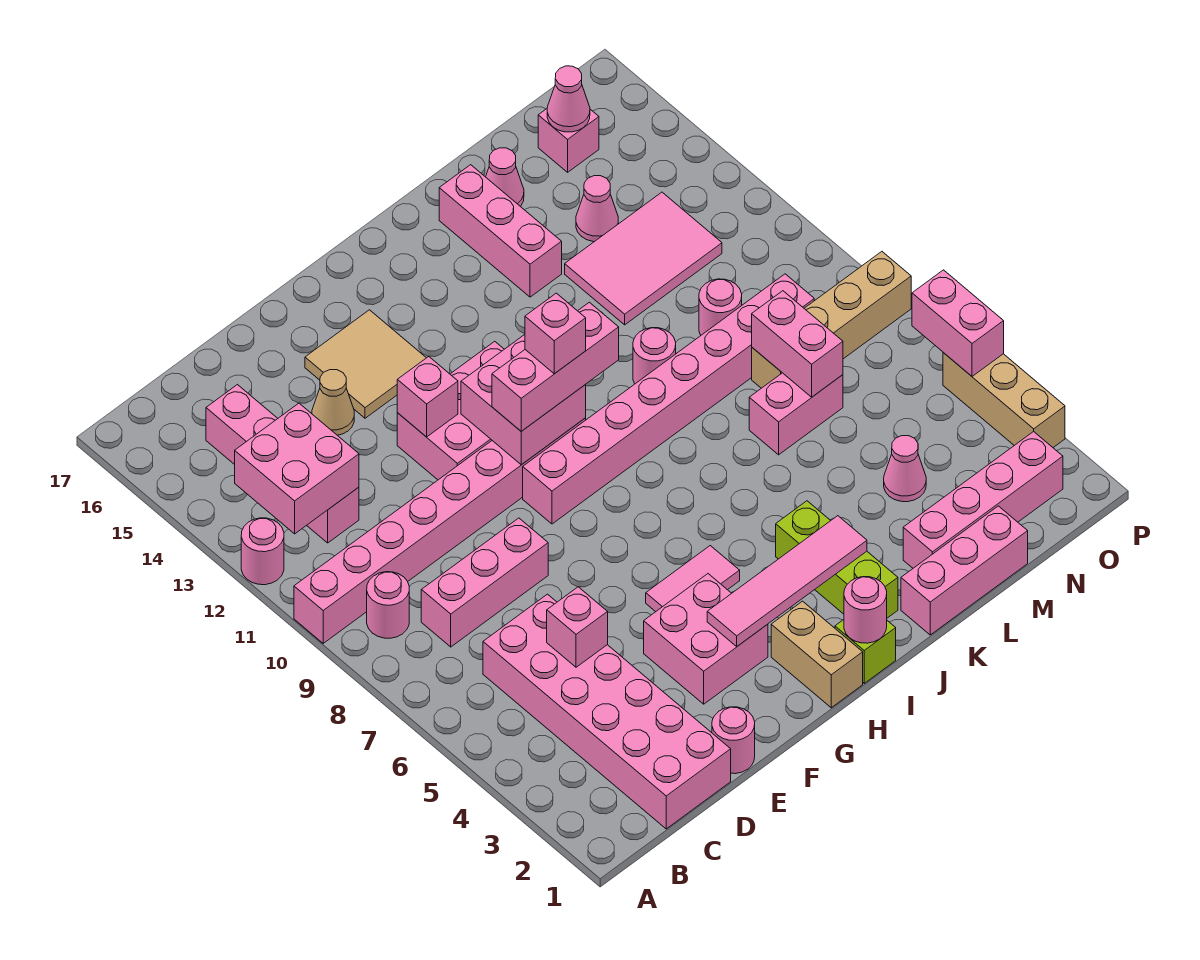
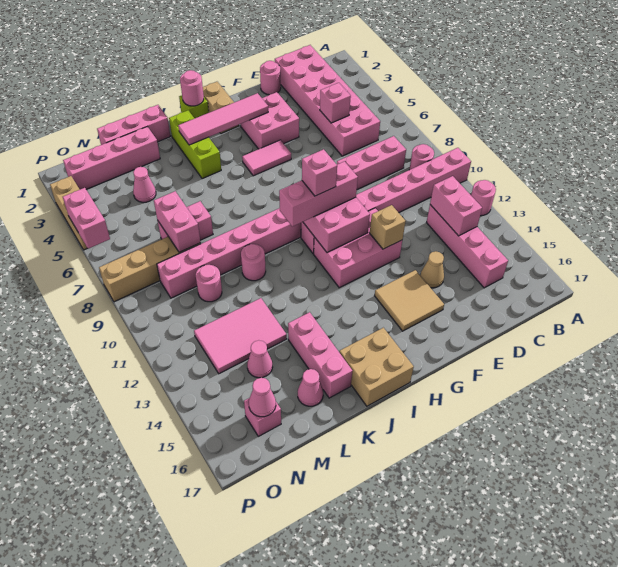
pink brick B12:C13 level 2 -> pink brick C12:C13 level 2
pink brick F12 level 2 -> tan brick F12 level 2
none -> tan brick I16:J17 level 1

